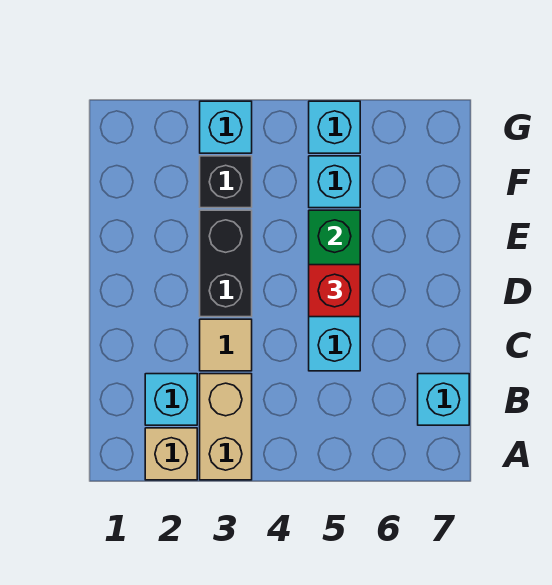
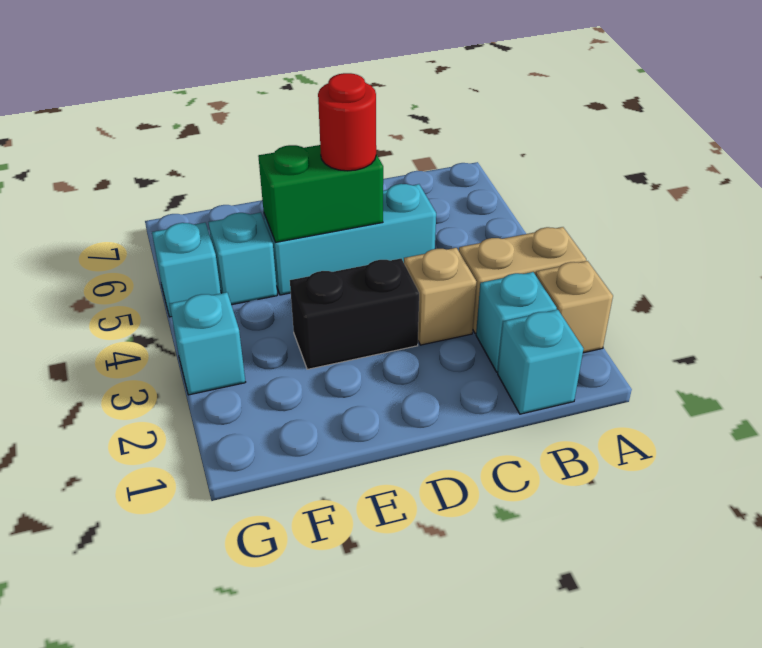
cyan brick B7 level 1 -> cyan brick B1 level 1
tan tile C3 level 1 -> tan brick C3 level 1
red brick D5 level 3 -> red round brick D5 level 3
black brick F3 level 1 -> none

